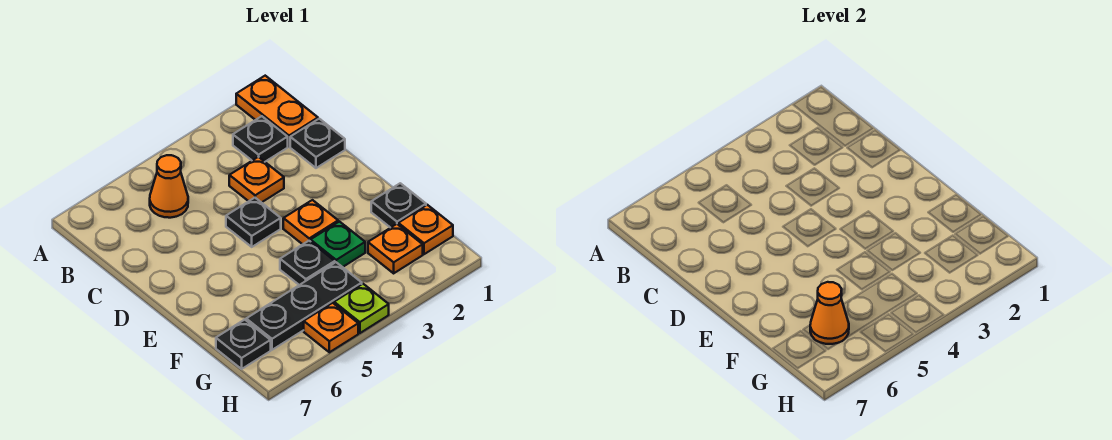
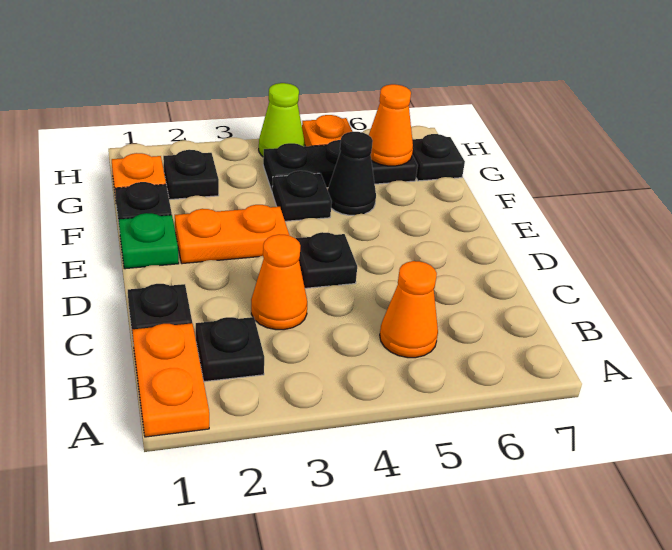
orange plate C3 level 1 -> orange cone C3 level 1
orange plate E3 level 1 -> orange plate E2:E3 level 1
green plate F3 level 1 -> green plate E1 level 1
none -> black cone F5 level 1
orange plate G2 level 1 -> black plate G2 level 1
lime plate H4 level 1 -> lime cone H4 level 1

